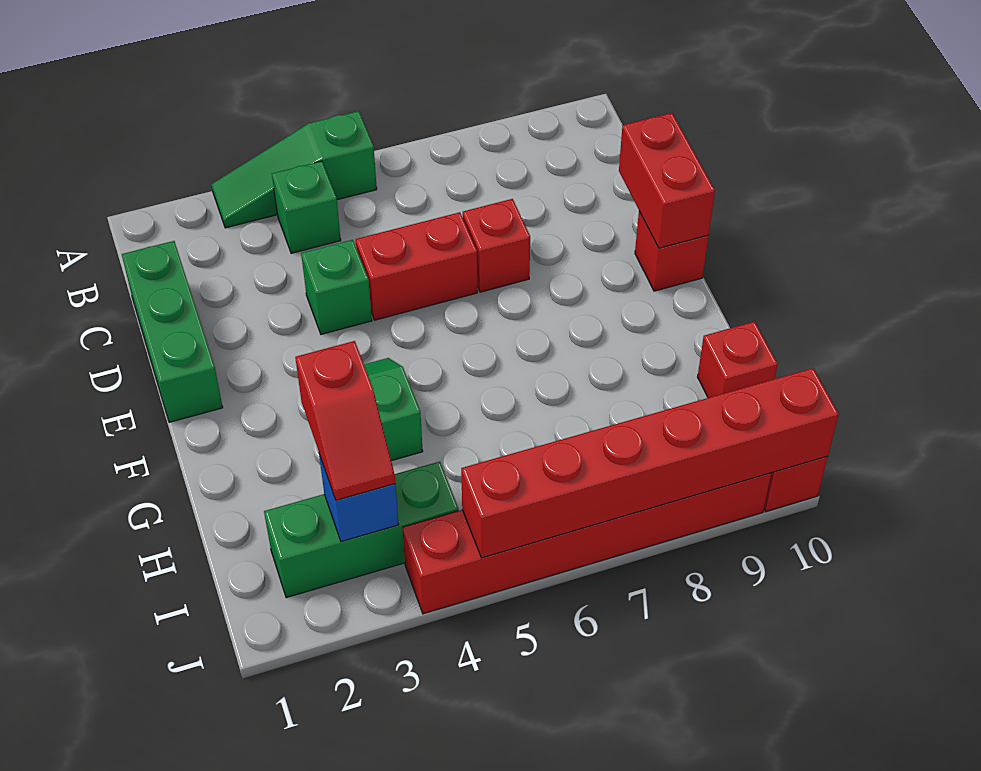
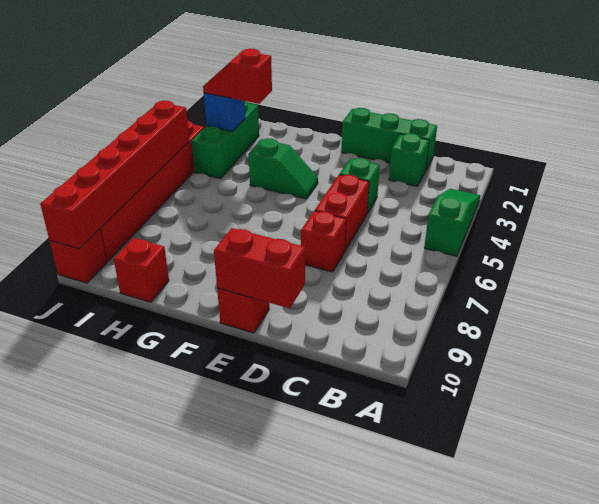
green brick B4 level 1 -> green brick C2 level 1

